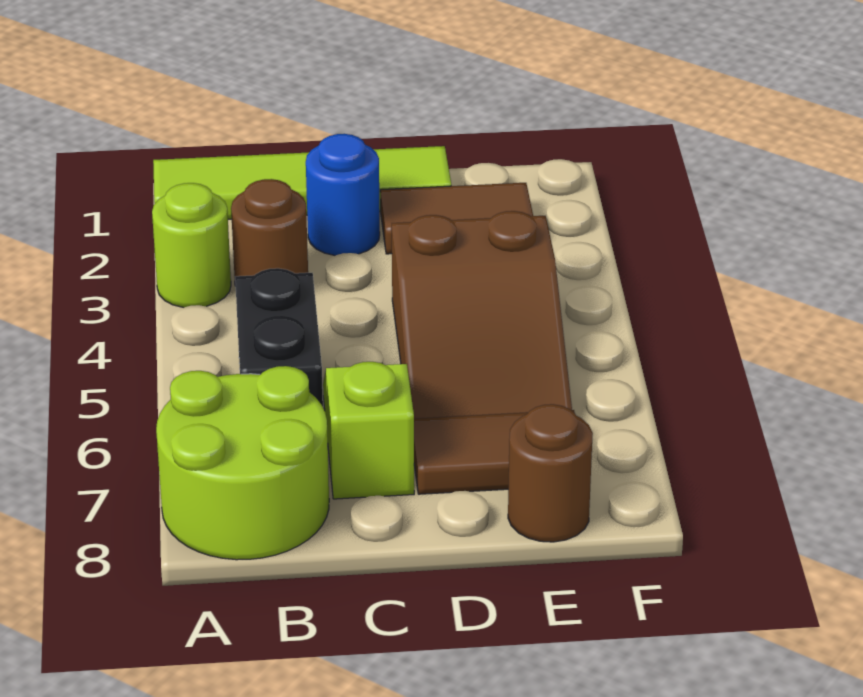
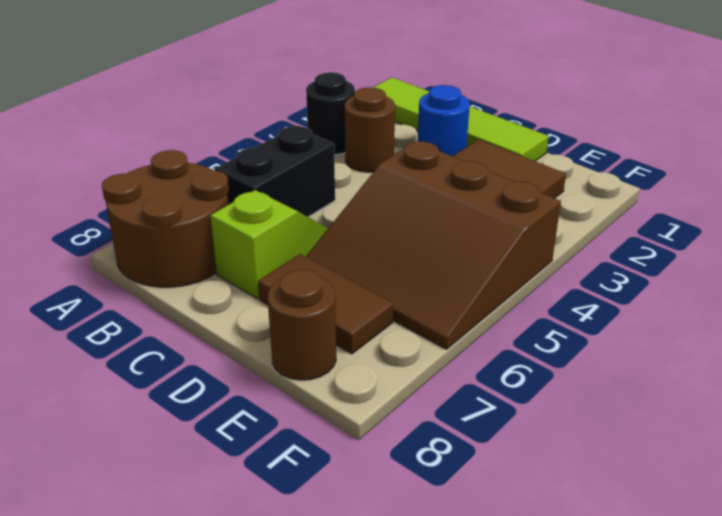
lime round brick A3 level 1 -> black round brick A3 level 1
lime round brick A7:B8 level 1 -> brown round brick A7:B8 level 1
brown slope D4:E6 level 1 top 4 -> brown slope D4:F6 level 1 top 4

